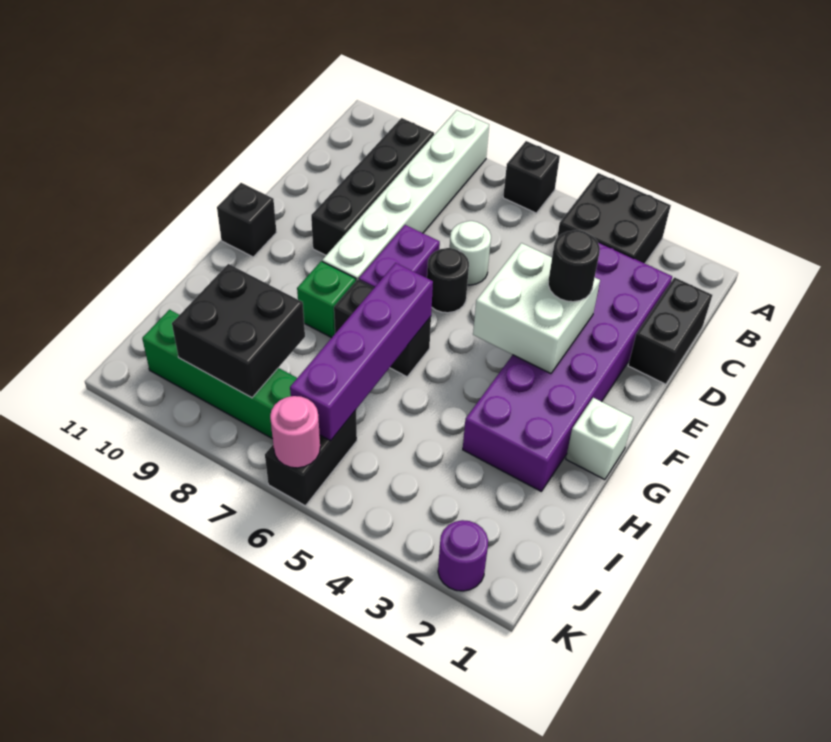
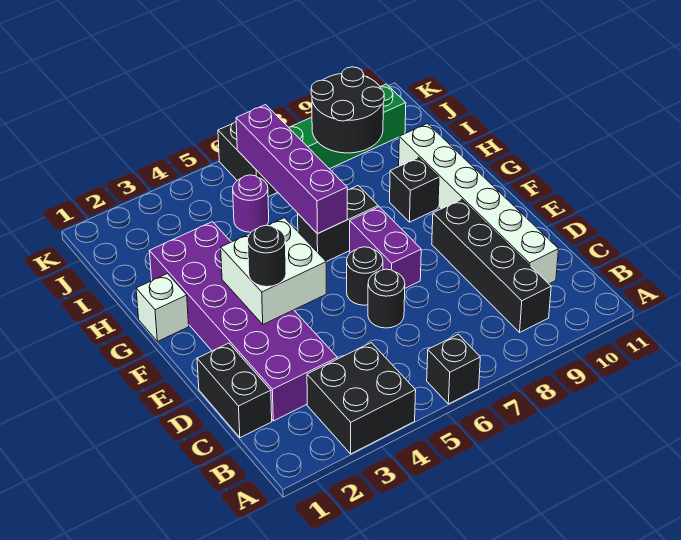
white brick A8:F8 level 1 -> white brick C10:H10 level 1
white round brick D6 level 1 -> black round brick D6 level 1
black brick F11 level 1 -> black brick G9 level 1
green brick G8 level 1 -> none
black brick I8:J9 level 2 -> black round brick I8:J9 level 2
purple round brick K2 level 1 -> purple round brick I5 level 1
pink round brick K6 level 2 -> none

